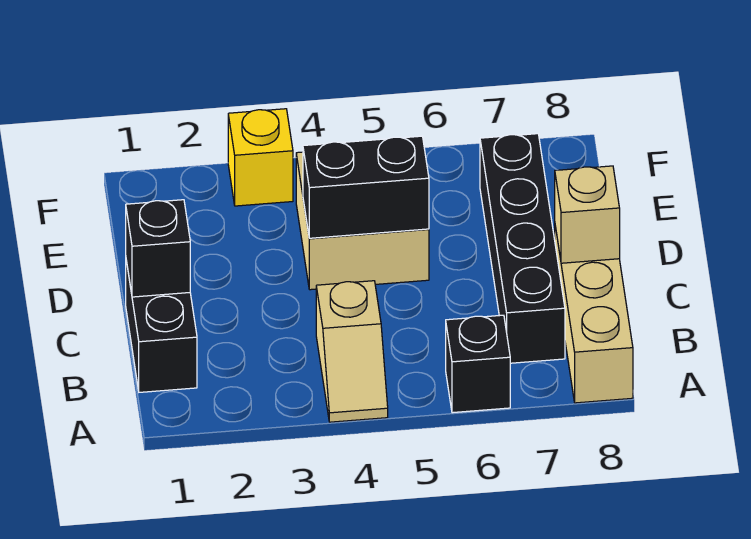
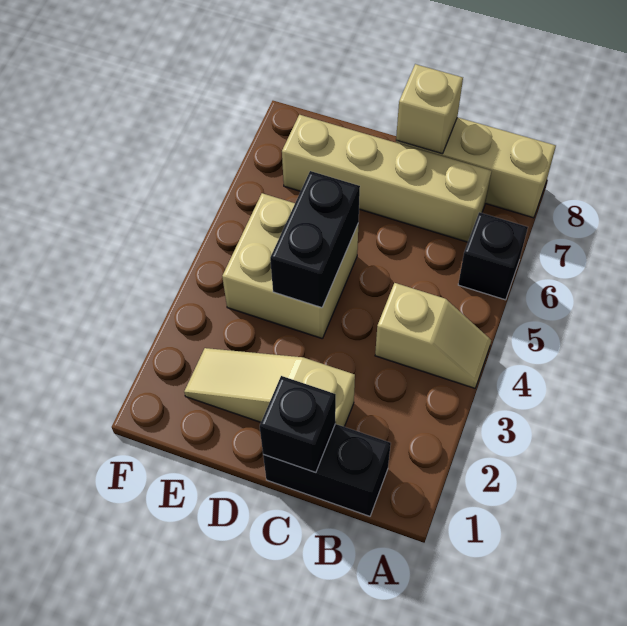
black brick B7:E7 level 1 -> tan brick B7:E7 level 1
none -> tan slope C2:E2 level 1 top C
yellow brick F3 level 1 -> none

